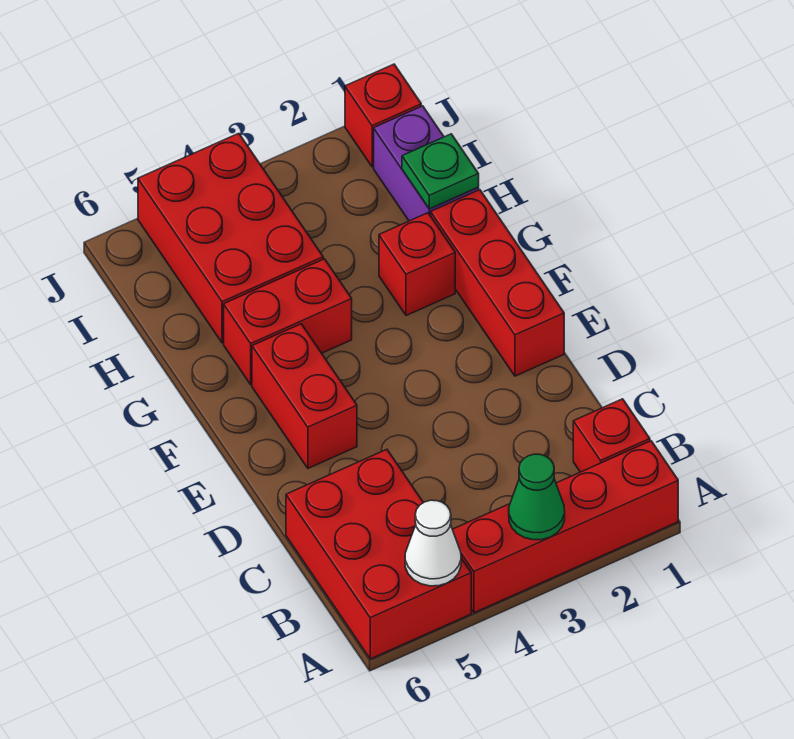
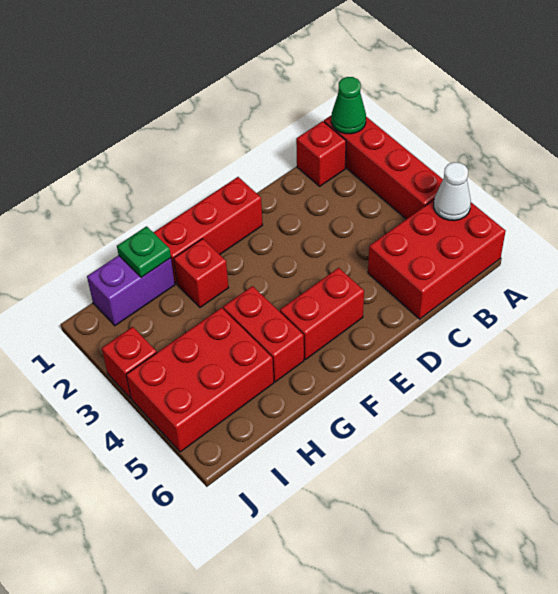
green cone A3 level 2 -> green cone A1 level 2
red brick J1 level 1 -> red brick J3 level 1

